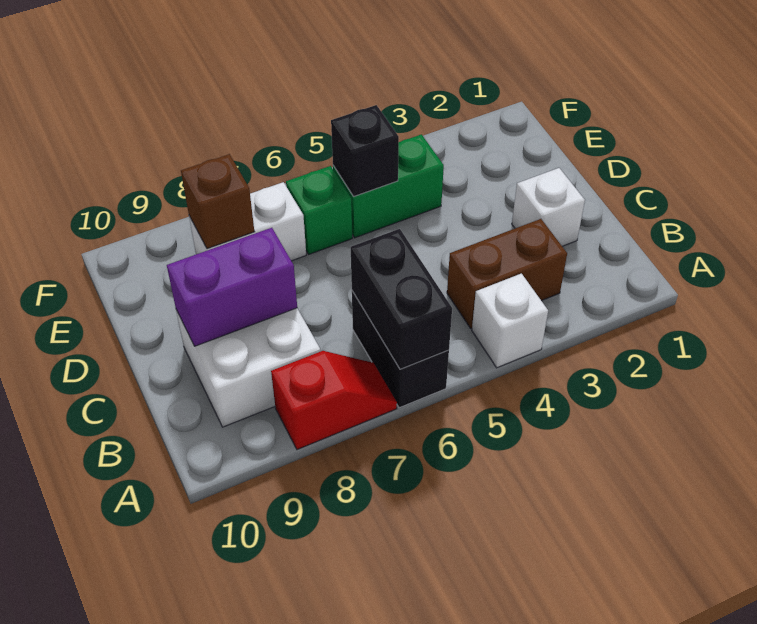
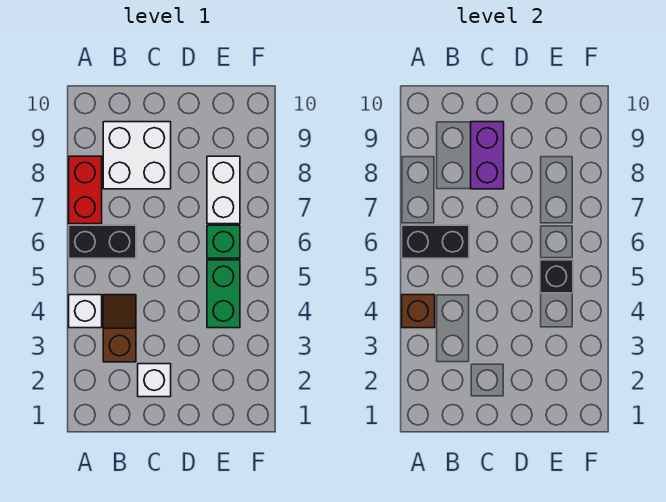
red slope A7:A8 level 1 top 8 -> red brick A7:A8 level 1
brown brick B3:B4 level 1 -> brown slope B3:B4 level 1 top 3
brown brick E8 level 2 -> brown brick A4 level 2

